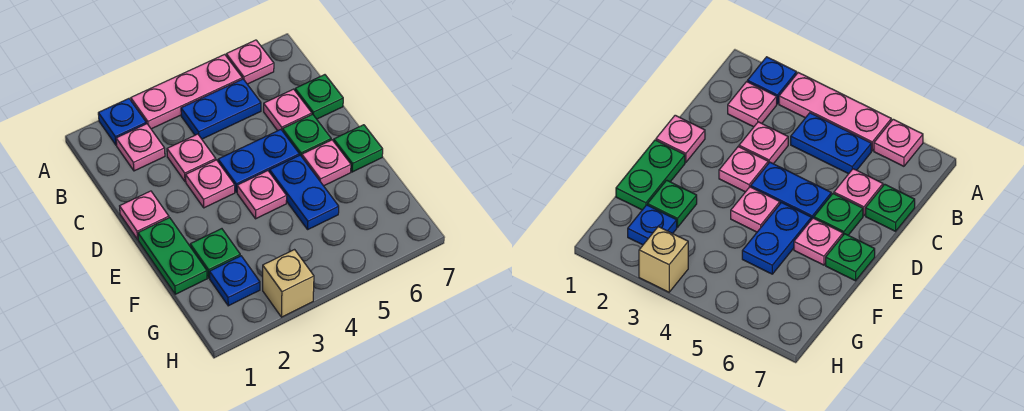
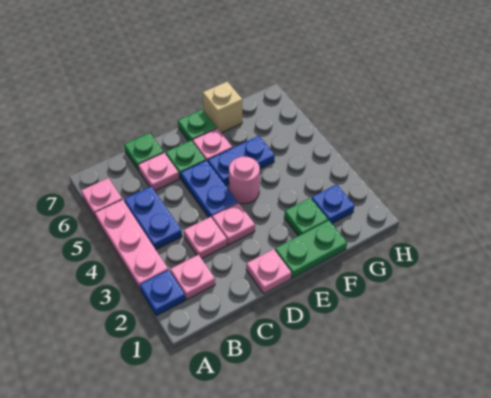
pink plate E4 level 1 -> pink round brick E4 level 1
tan brick H3 level 1 -> tan brick F7 level 1

